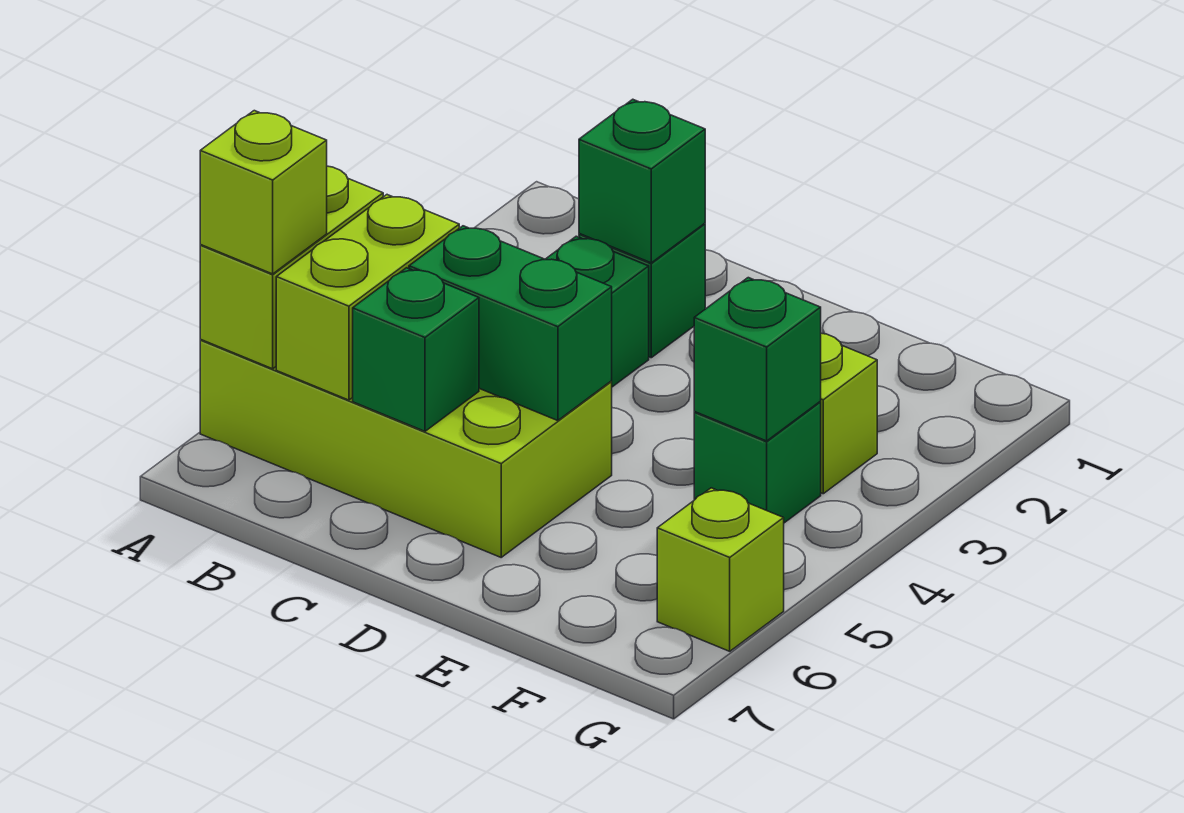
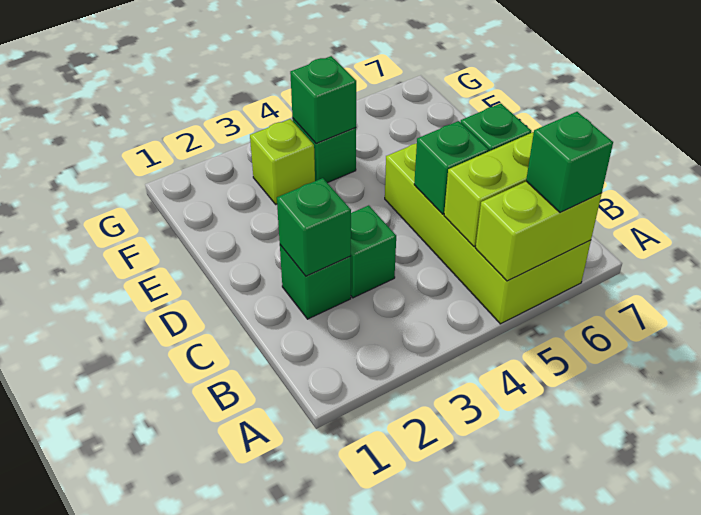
lime brick A6 level 3 -> green brick A6 level 3
green brick C5:D5 level 2 -> green brick C5 level 2
lime brick G6 level 1 -> none

